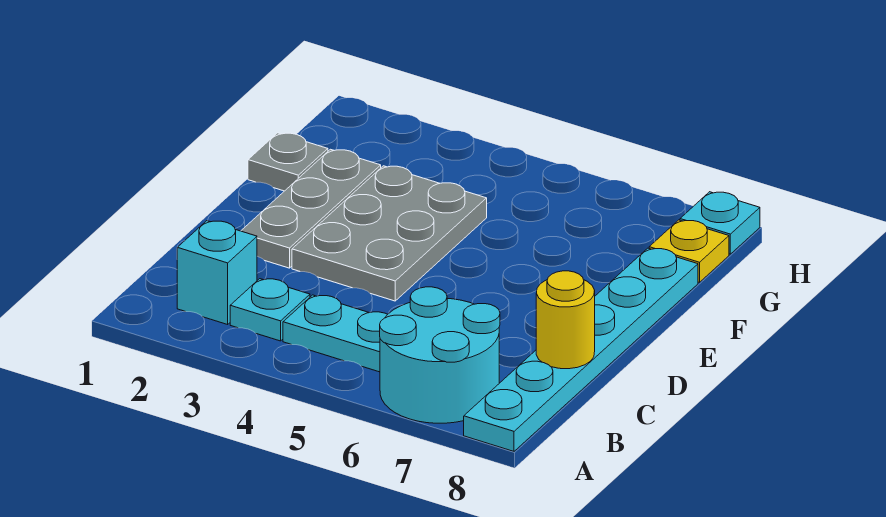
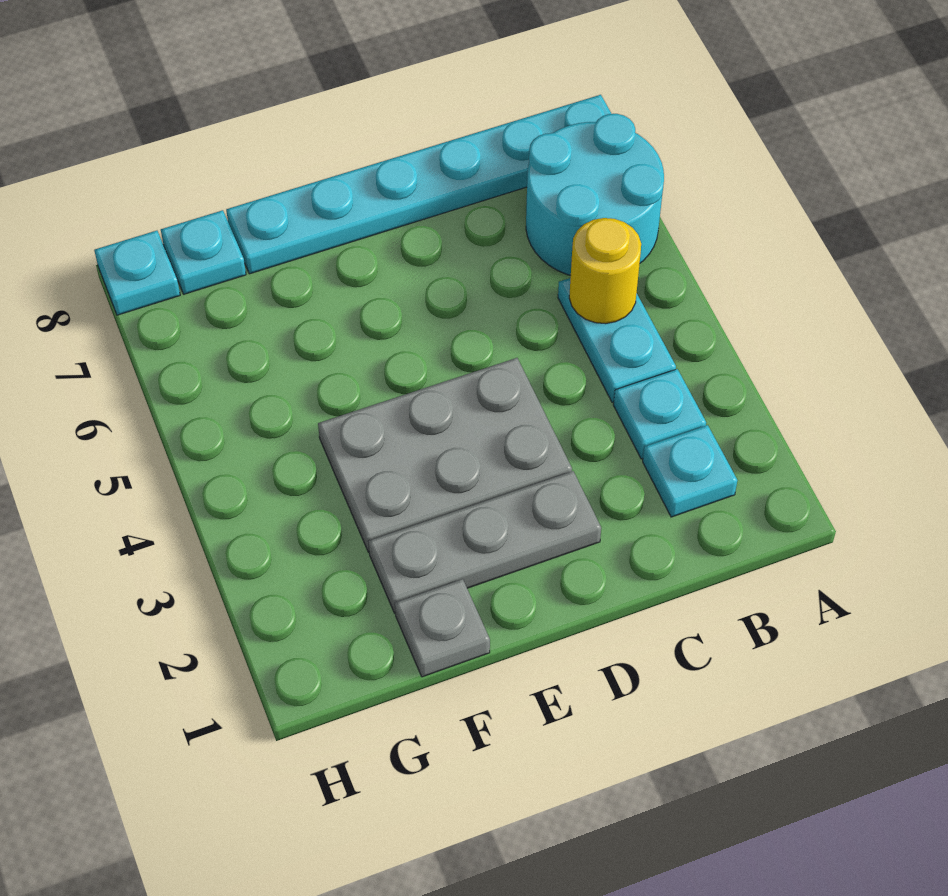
cyan brick B2 level 1 -> cyan plate B2 level 1
yellow round brick C8 level 2 -> yellow round brick B5 level 2
yellow plate G8 level 1 -> cyan plate G8 level 1

